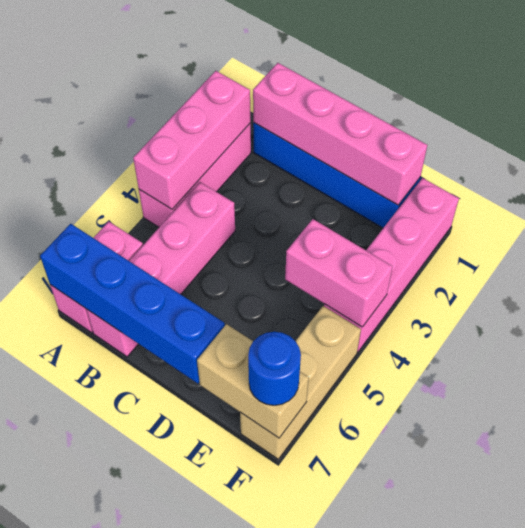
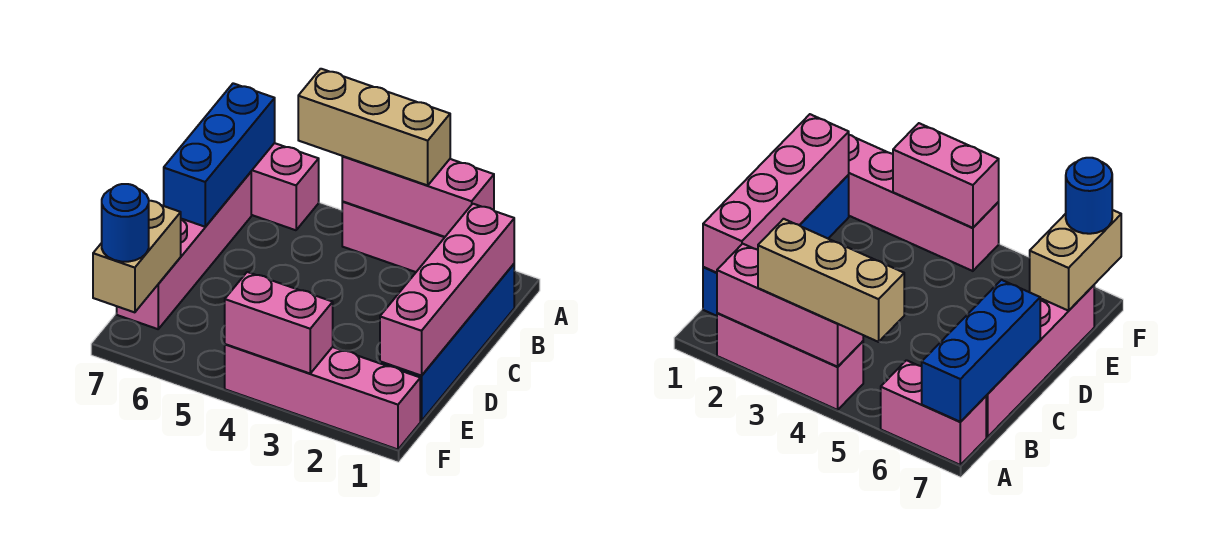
blue brick A7:D7 level 2 -> blue brick A7:C7 level 2
pink brick B4:B7 level 1 -> pink brick B7:E7 level 1
pink brick E4:F4 level 2 -> pink brick F3:F4 level 2
tan brick F5:F7 level 1 -> tan brick A3:A5 level 3

